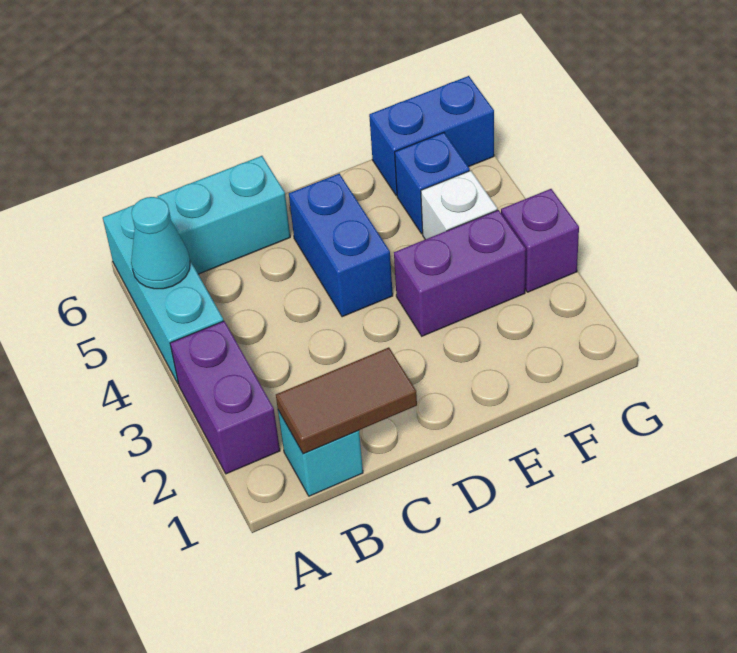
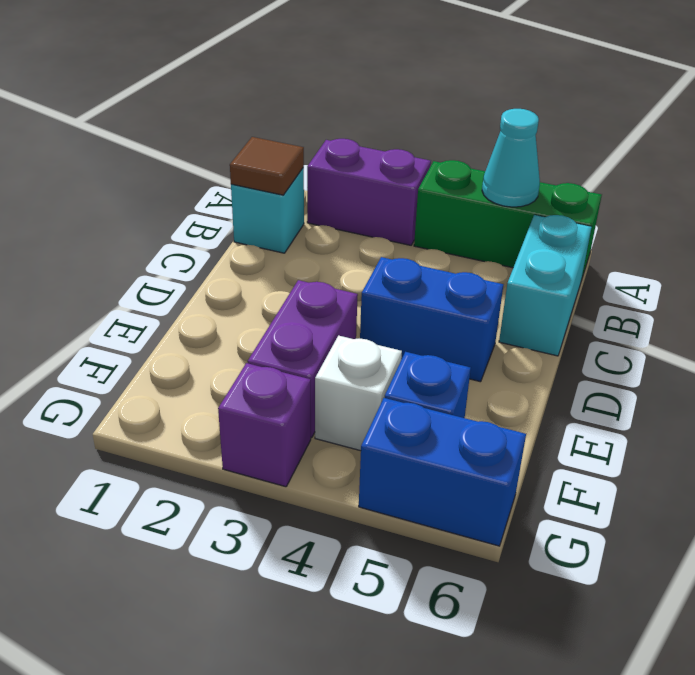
cyan brick A4:A6 level 1 -> green brick A4:A6 level 1
brown tile B1:C1 level 2 -> brown tile B1 level 2
blue brick F6:G6 level 1 -> blue brick G5:G6 level 1

